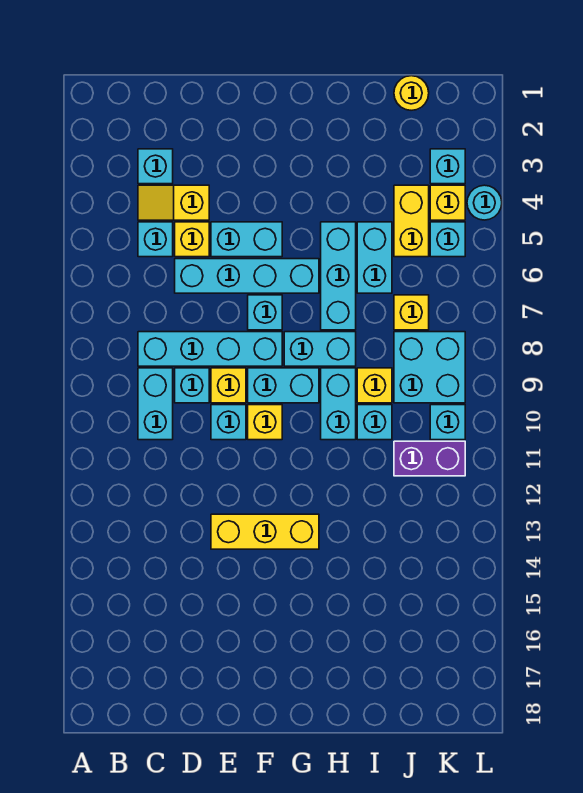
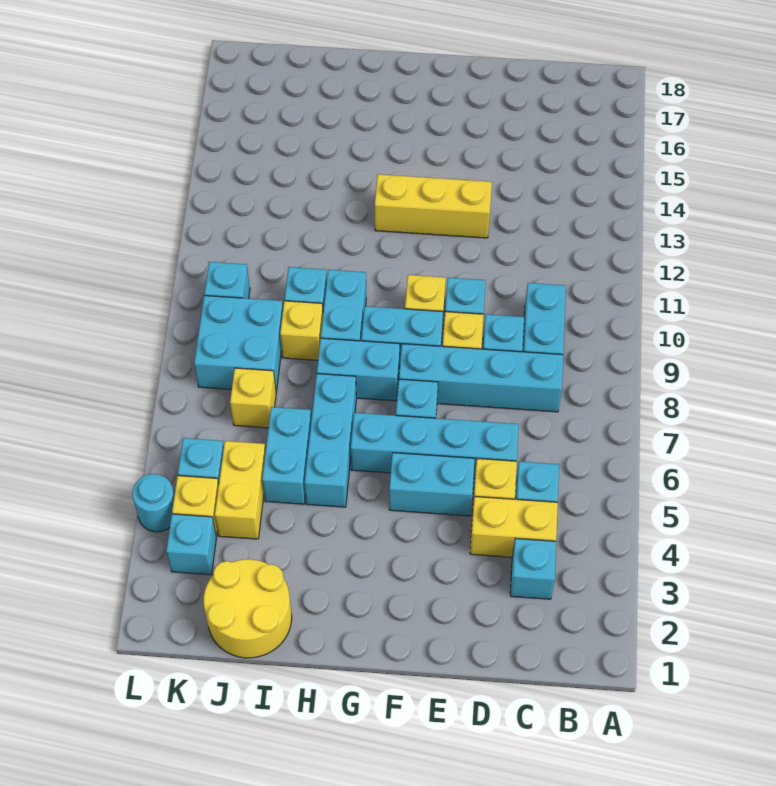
yellow slope C4:D4 level 1 top D -> yellow brick C4:D4 level 1
yellow round brick J1 level 1 -> yellow round brick I1:J2 level 1
purple brick J11:K11 level 1 -> none

